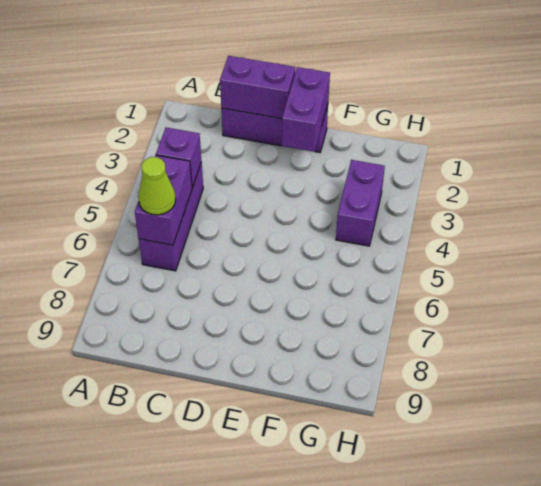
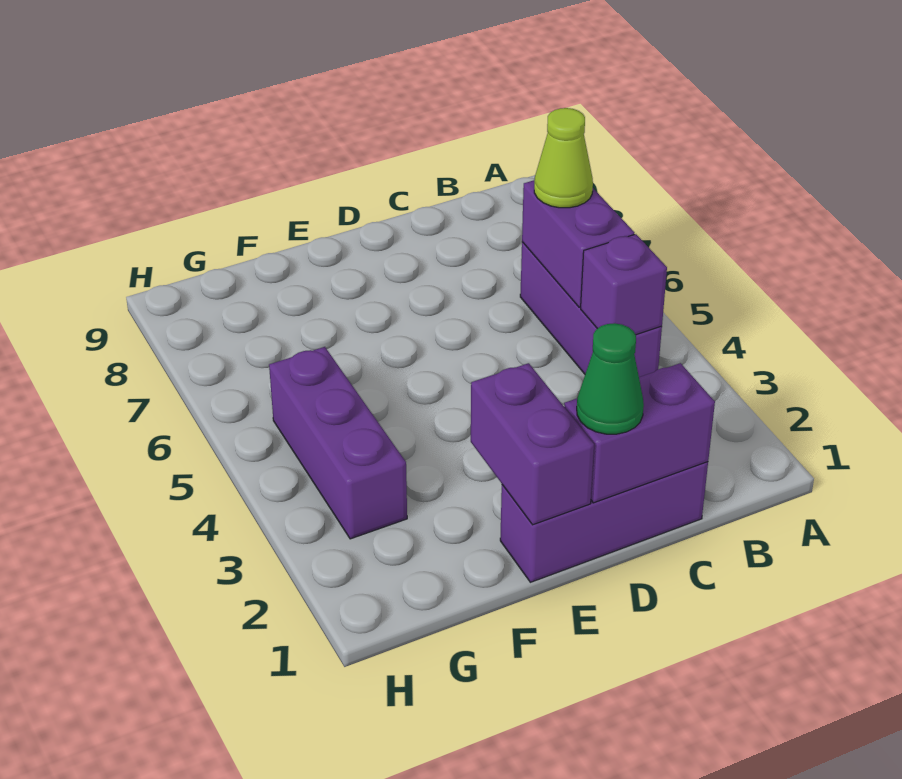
none -> green cone D1 level 3
purple brick G3:G4 level 1 -> purple brick G3:G5 level 1

